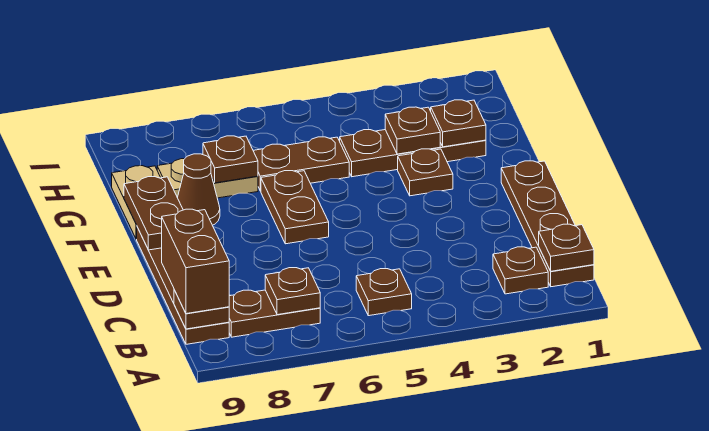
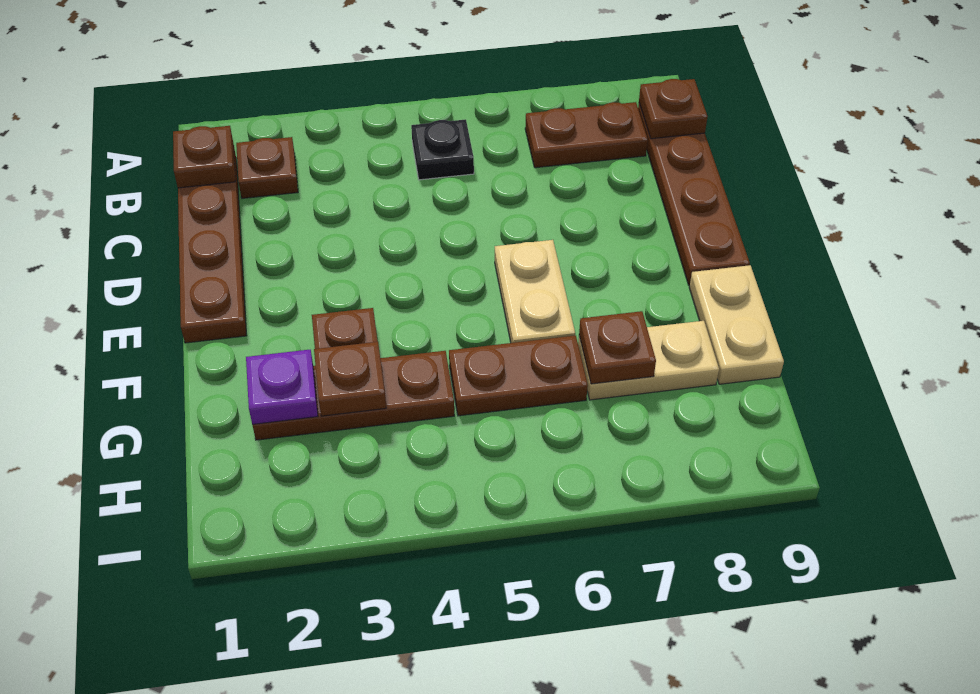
brown plate B5 level 1 -> black plate B5 level 1
brown plate B7 level 2 -> none
brown brick B9:C9 level 3 -> none
brown plate E6:F6 level 1 -> tan plate E6:F6 level 1
brown plate E9:F9 level 2 -> none
brown cone F8 level 1 -> none
brown plate G2 level 2 -> purple plate G2 level 2

